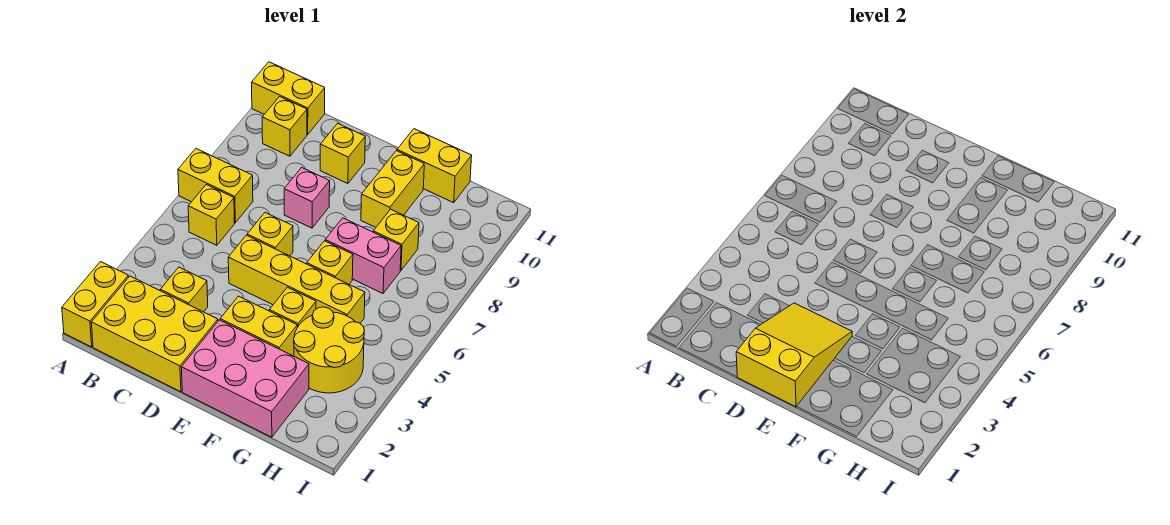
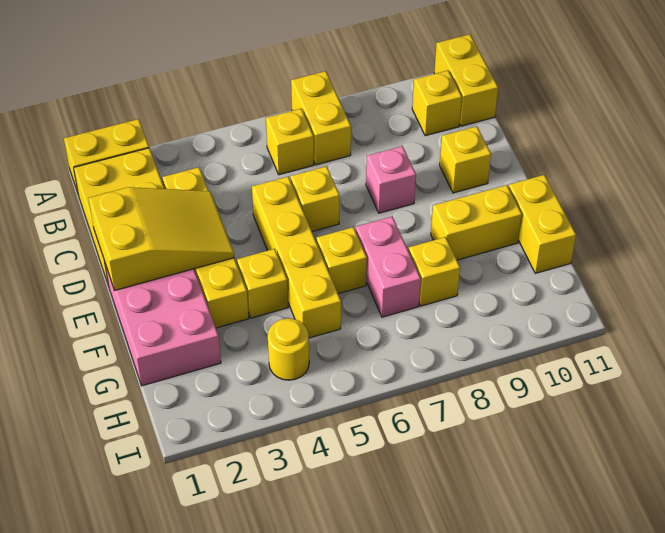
yellow round brick G3:H4 level 1 -> yellow round brick H4 level 1

